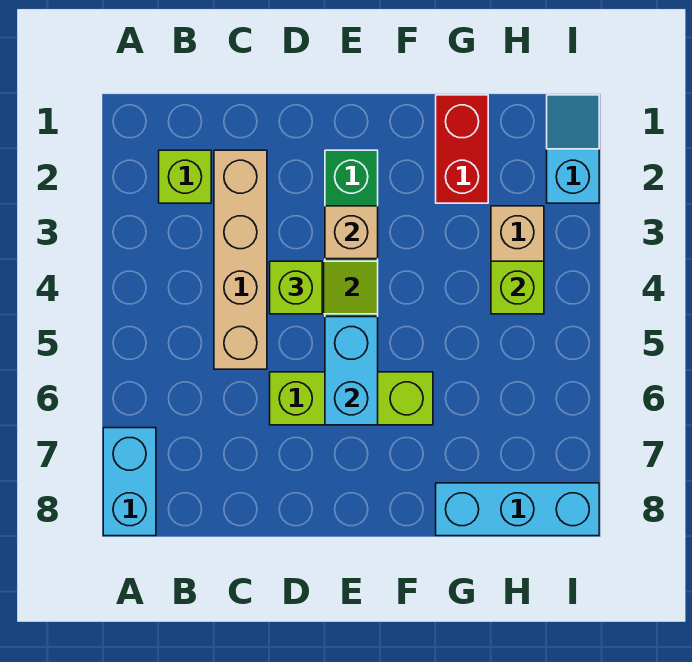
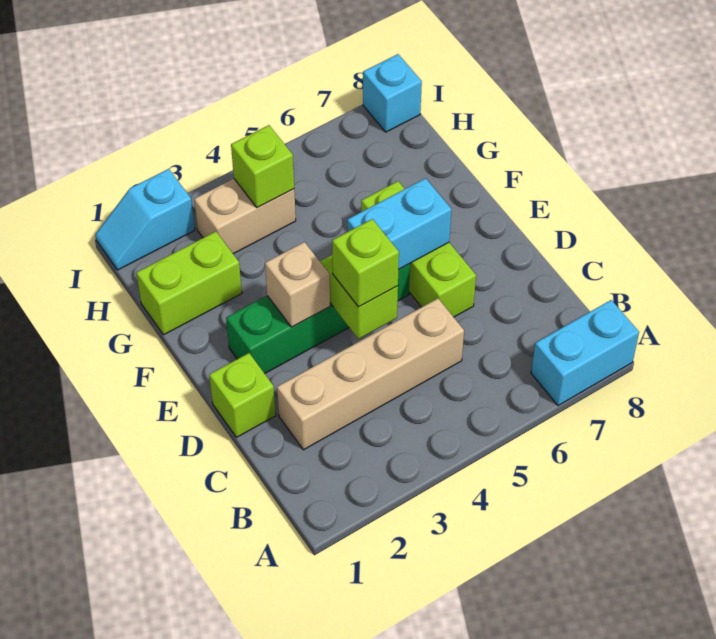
lime brick B2 level 1 -> lime brick D1 level 1
red brick G1:G2 level 1 -> lime brick G1:G2 level 1
cyan brick G8:I8 level 1 -> cyan brick I8 level 1

